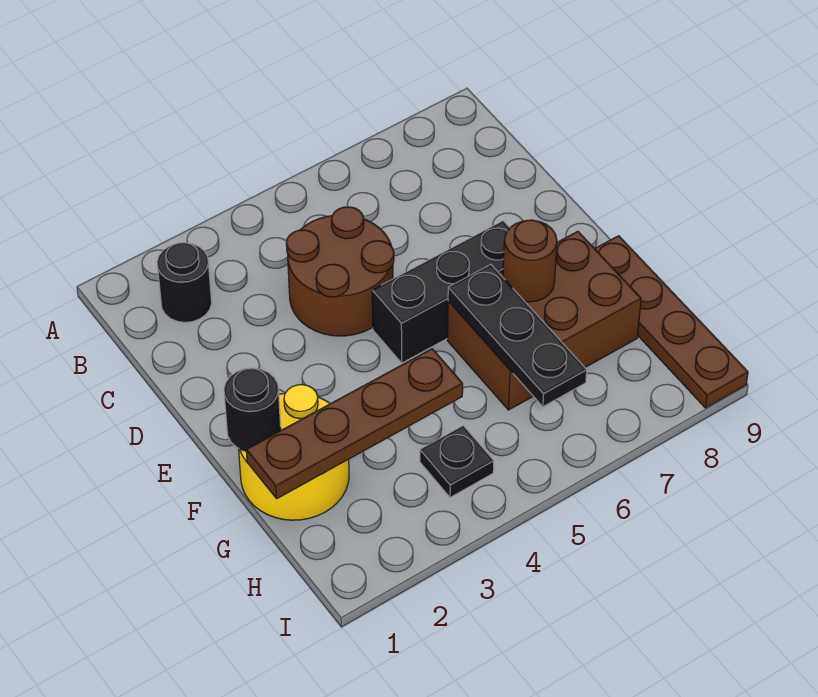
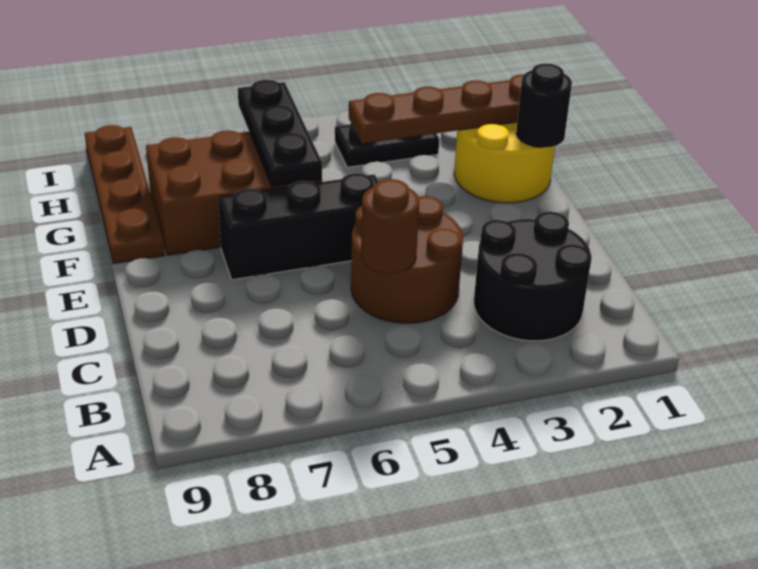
black round brick B2 level 1 -> black round brick B2:C3 level 1
brown round brick F7 level 2 -> brown round brick C5 level 2
black plate H4 level 1 -> black plate H3:H4 level 1

